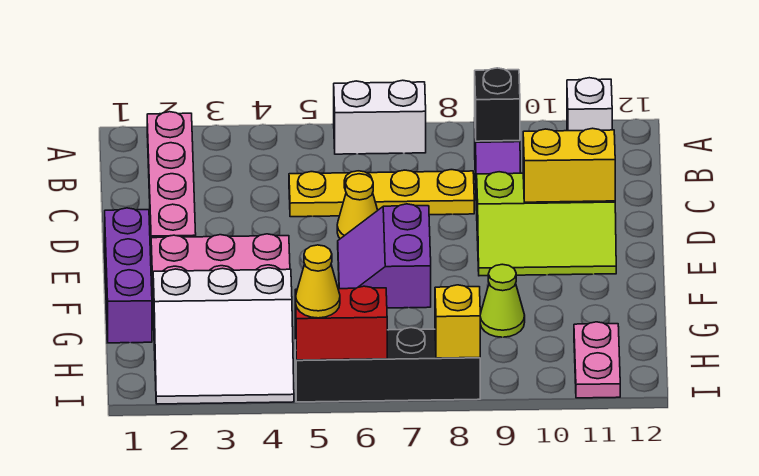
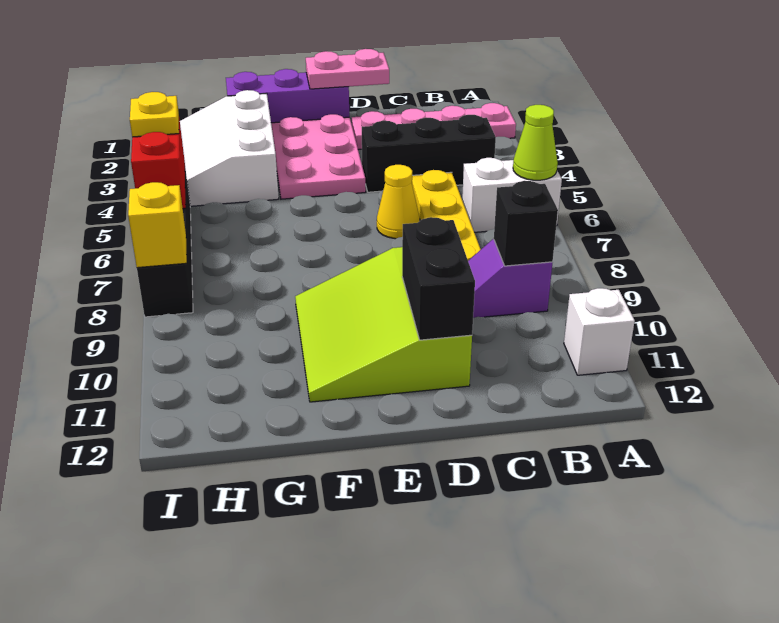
white brick A6:A7 level 1 -> white brick A6:B6 level 1
none -> black brick B4:D4 level 1
lime slope D9:E11 level 1 top D -> lime slope D9:F11 level 1 top D
yellow brick D10:D11 level 2 -> black brick D10:D11 level 2
purple slope E6:F7 level 1 top 7 -> none
lime cone G9 level 1 -> lime cone A6 level 2
pink plate H11:I11 level 1 -> pink plate D1:E1 level 2
yellow cone I5 level 3 -> yellow plate I5 level 3

